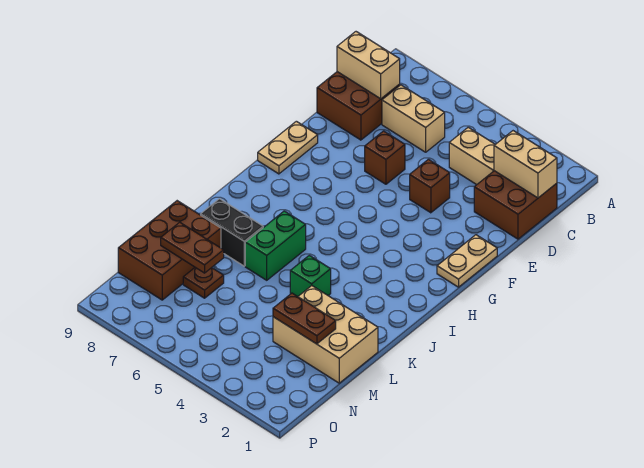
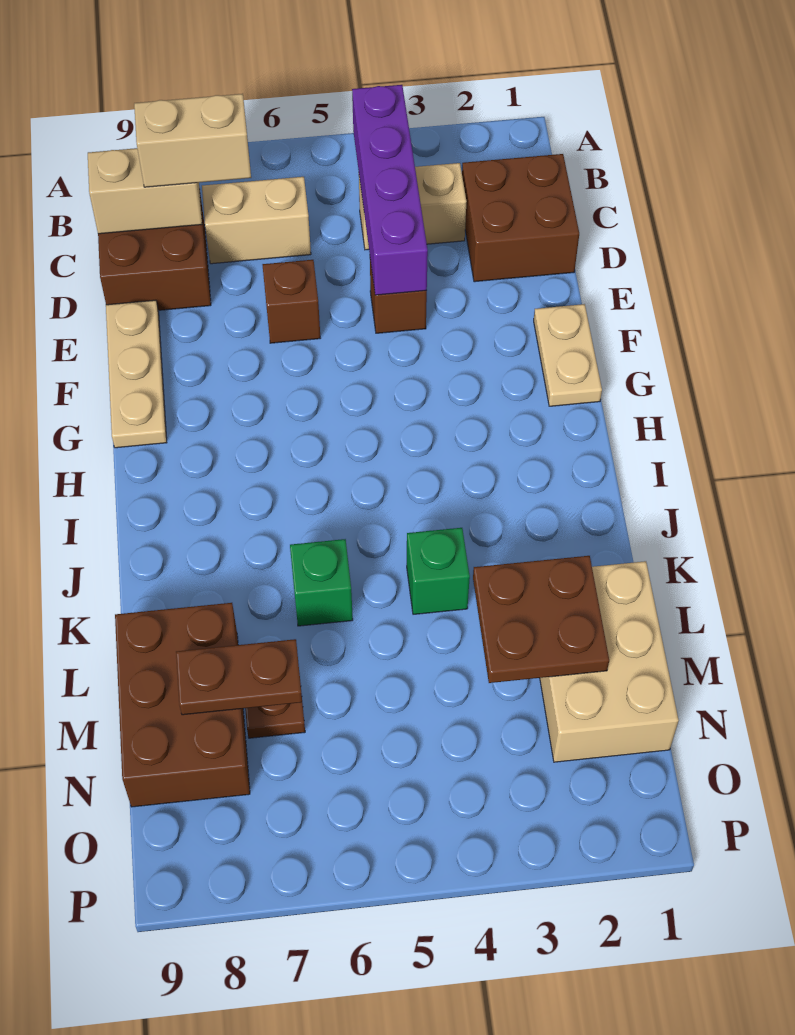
none -> purple brick B4:E4 level 2
tan brick C1:C2 level 2 -> tan brick C7:C8 level 3
tan plate F9:G9 level 1 -> tan plate E9:G9 level 1
green brick J6:K6 level 1 -> green brick K6 level 1
black brick K7:K8 level 1 -> none
tan brick L1:M3 level 1 -> tan brick L1:N2 level 1
brown plate M2:M3 level 2 -> brown plate L2:M3 level 2

